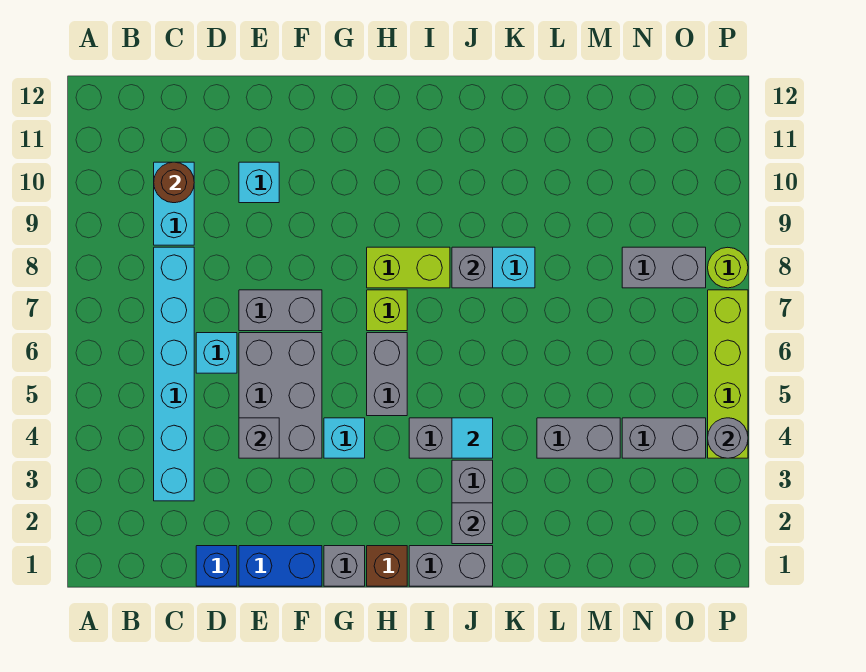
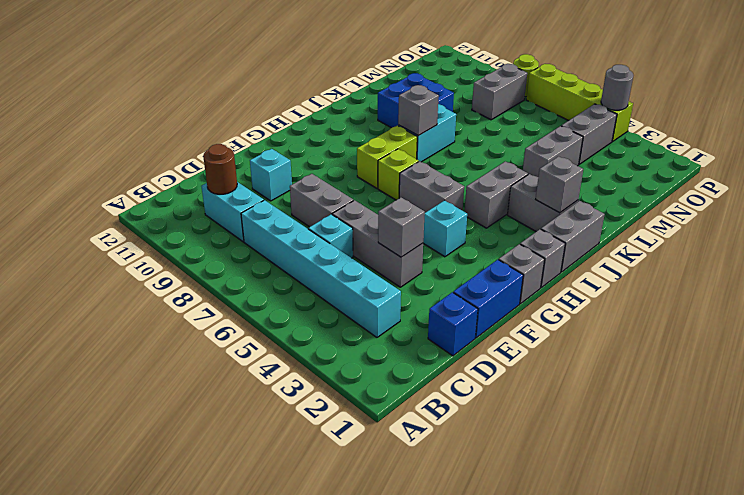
grey brick E4:F6 level 1 -> grey brick E4:E6 level 1
grey brick E7:F7 level 1 -> grey brick E7:E8 level 1
brown brick H1 level 1 -> grey brick H1 level 1
cyan tile J4 level 2 -> none
none -> blue brick K9:L10 level 1

